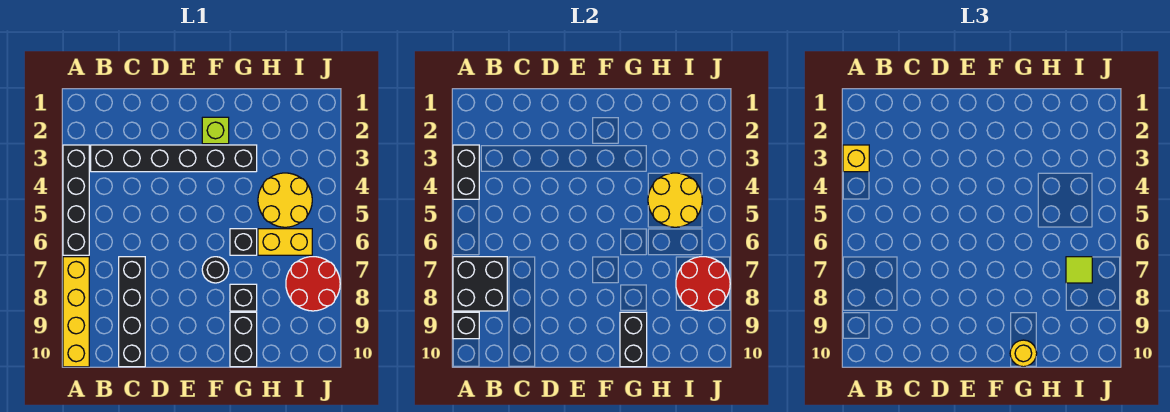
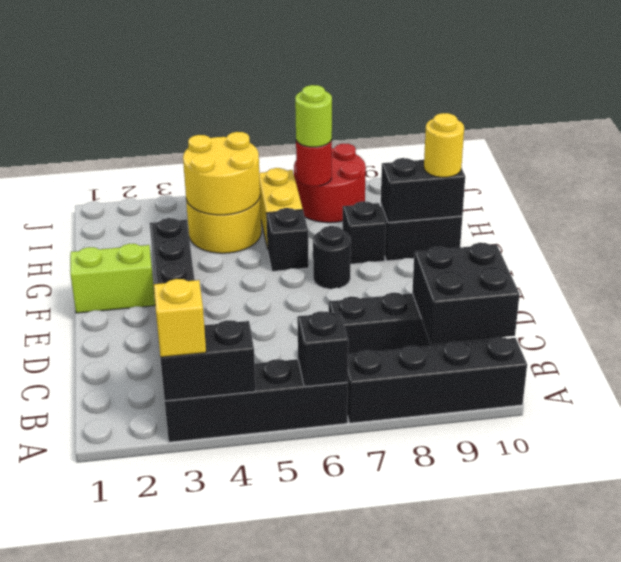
yellow brick A7:A10 level 1 -> black brick A7:A10 level 1
black brick A7:B8 level 2 -> black brick B9:C10 level 2
black brick A9 level 2 -> black brick A6 level 2
lime brick F2 level 1 -> lime brick F1:F2 level 1
red round brick I7:J8 level 2 -> red round brick I7 level 2
lime tile I7 level 3 -> lime round brick I7 level 3

